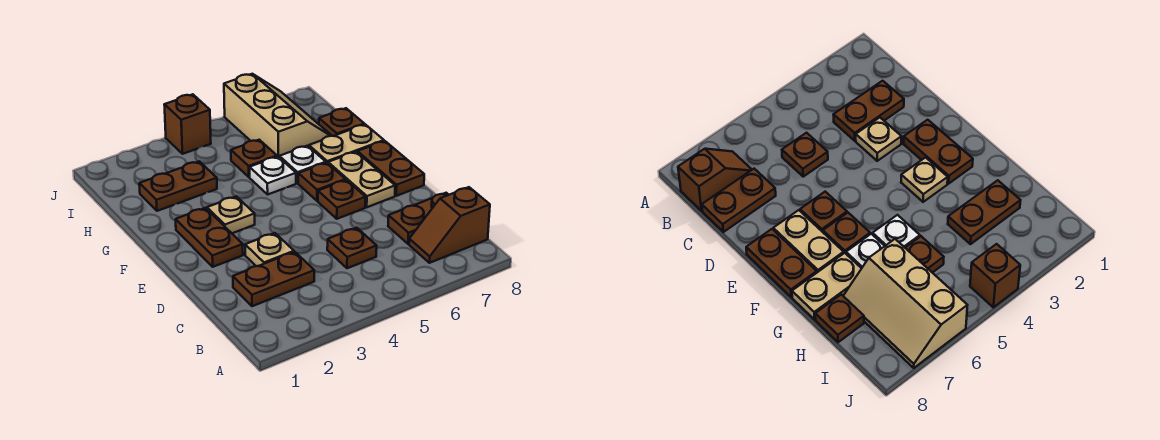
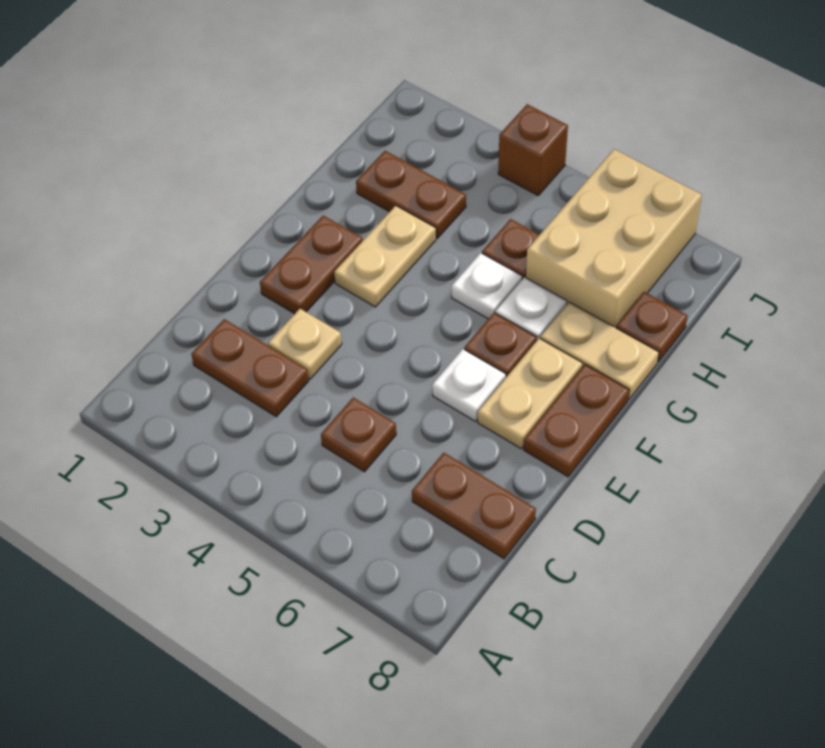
brown slope B7:B8 level 1 top 8 -> none
brown plate E6 level 1 -> white plate E6 level 1
tan plate F3 level 1 -> tan plate F3:G3 level 1
tan slope H6:J7 level 1 top 6 -> tan brick H6:J7 level 1

